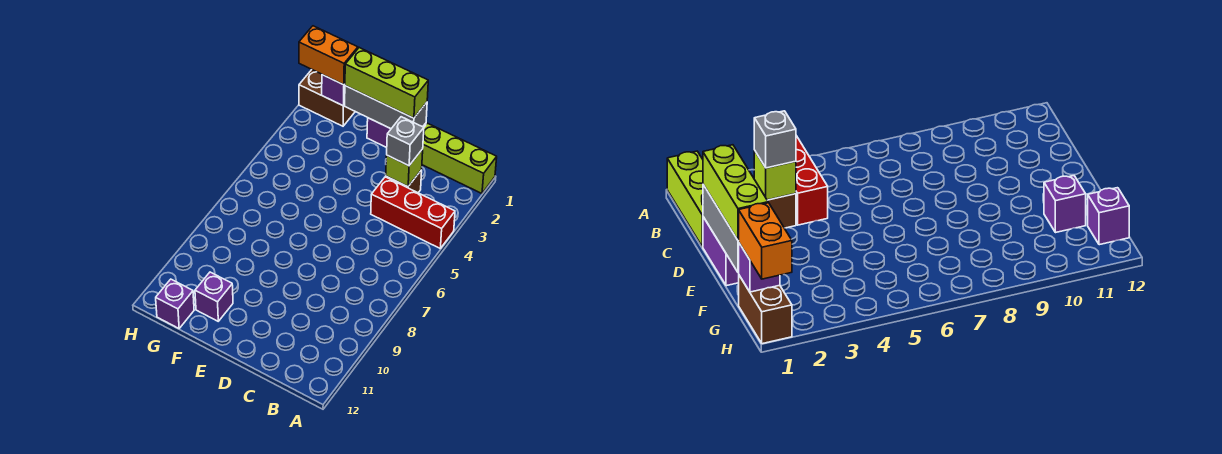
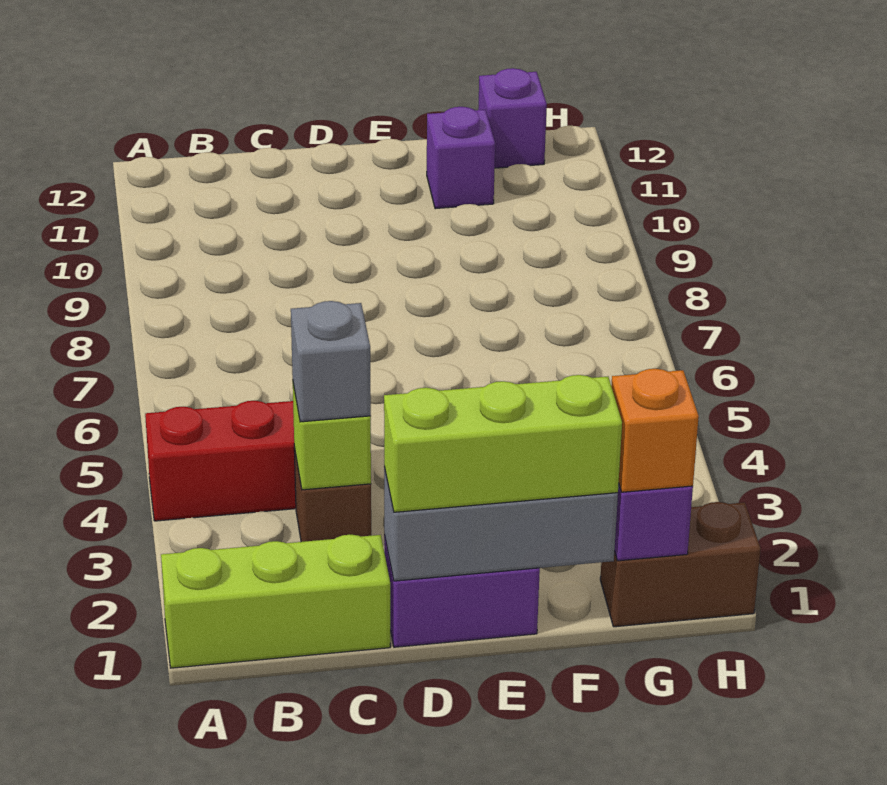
orange brick G1:H1 level 3 -> orange brick G1 level 3

